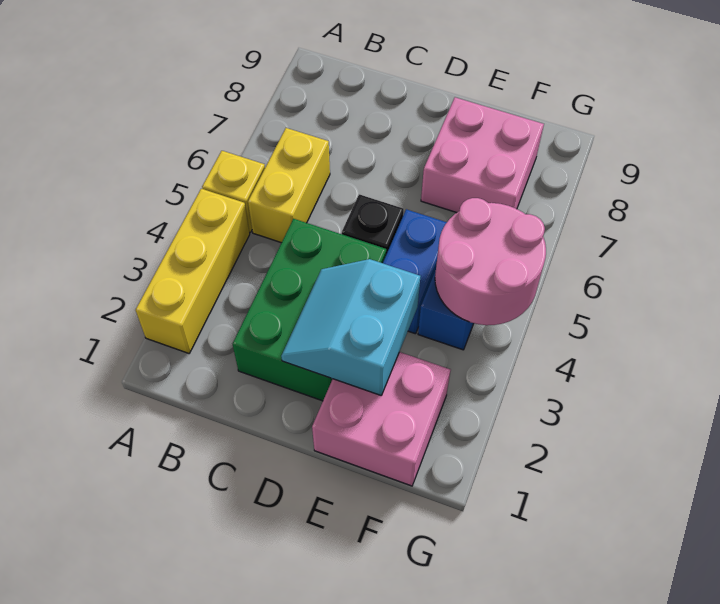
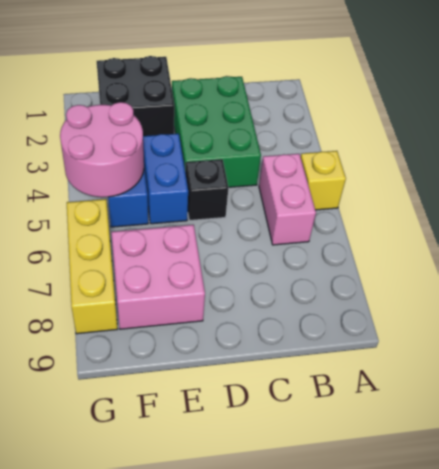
yellow brick A2:A4 level 1 -> yellow brick G6:G8 level 1
yellow brick B5:B6 level 1 -> pink brick B5:B6 level 1
cyan slope D2:E3 level 2 top E -> none
pink brick E1:F2 level 1 -> black brick E1:F2 level 1

